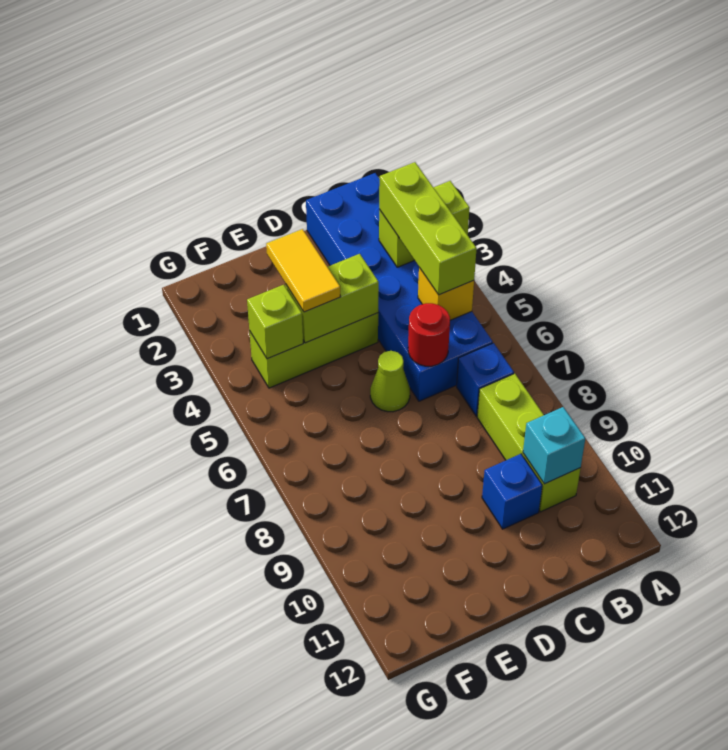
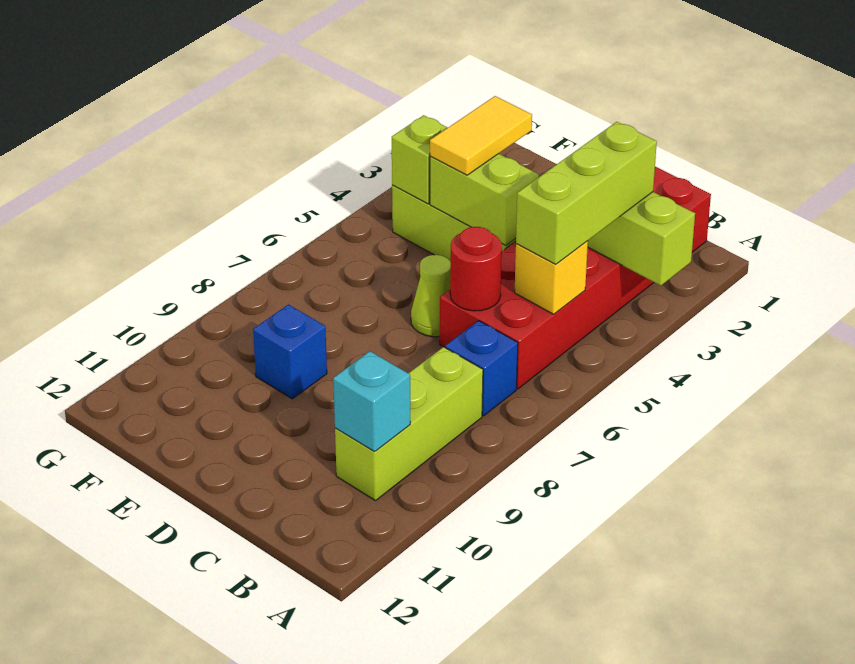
blue brick B1:C6 level 1 -> red brick B1:C6 level 1
blue brick C10 level 1 -> blue brick E9 level 1

